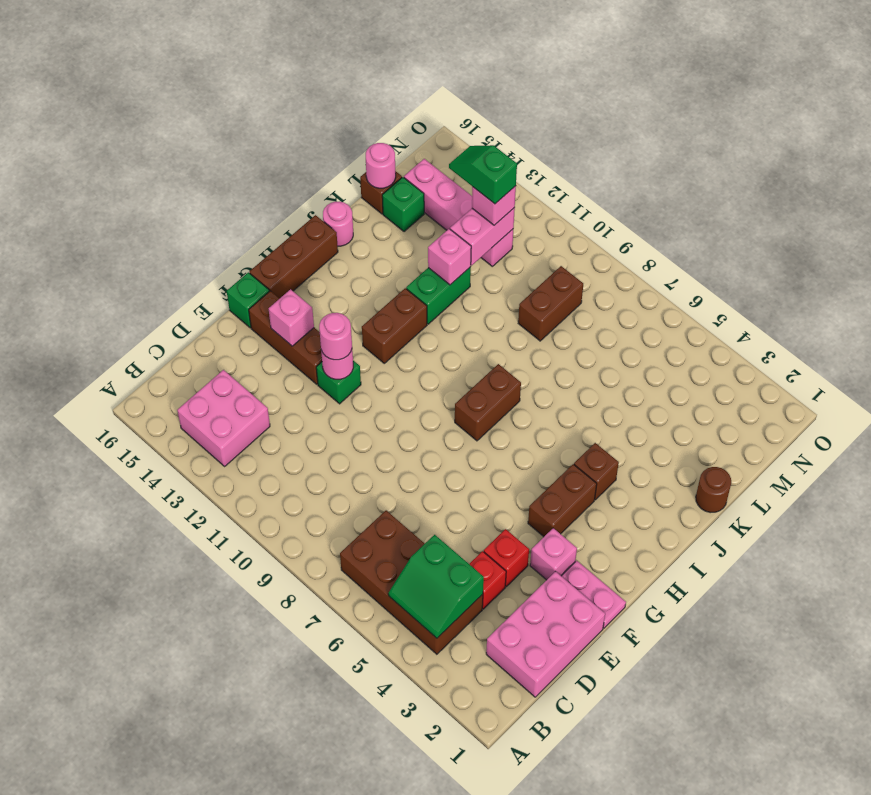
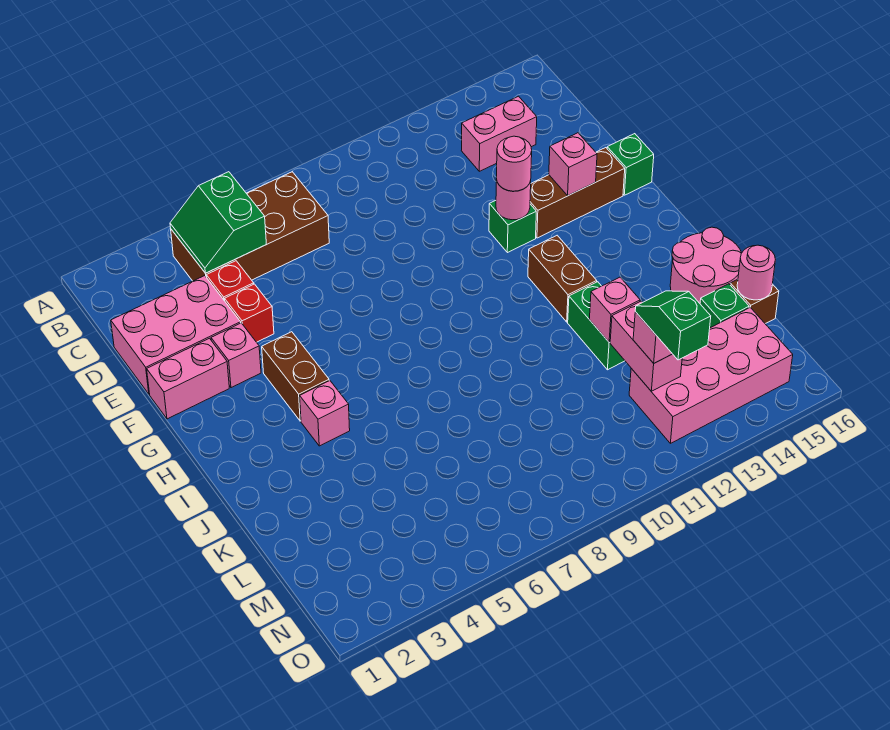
green slope B4:C5 level 2 top C -> green slope B4:C5 level 2 top 5
pink brick B13:C14 level 1 -> pink brick C13:C14 level 1
pink brick C1:E2 level 1 -> pink brick D1:E3 level 1
pink plate F1:F2 level 1 -> pink brick F1:F2 level 1
brown brick G16:I16 level 1 -> none
brown brick H8:I8 level 1 -> none
brown brick I4 level 1 -> pink brick I4 level 1
pink round brick J16 level 1 -> pink round brick J15:K16 level 1
brown round brick K1 level 1 -> none
brown brick L9:M9 level 1 -> none
pink brick M12:M15 level 1 -> pink brick M12:N15 level 1
green slope M12:M13 level 4 top 12 -> green slope M12:N12 level 4 top N

